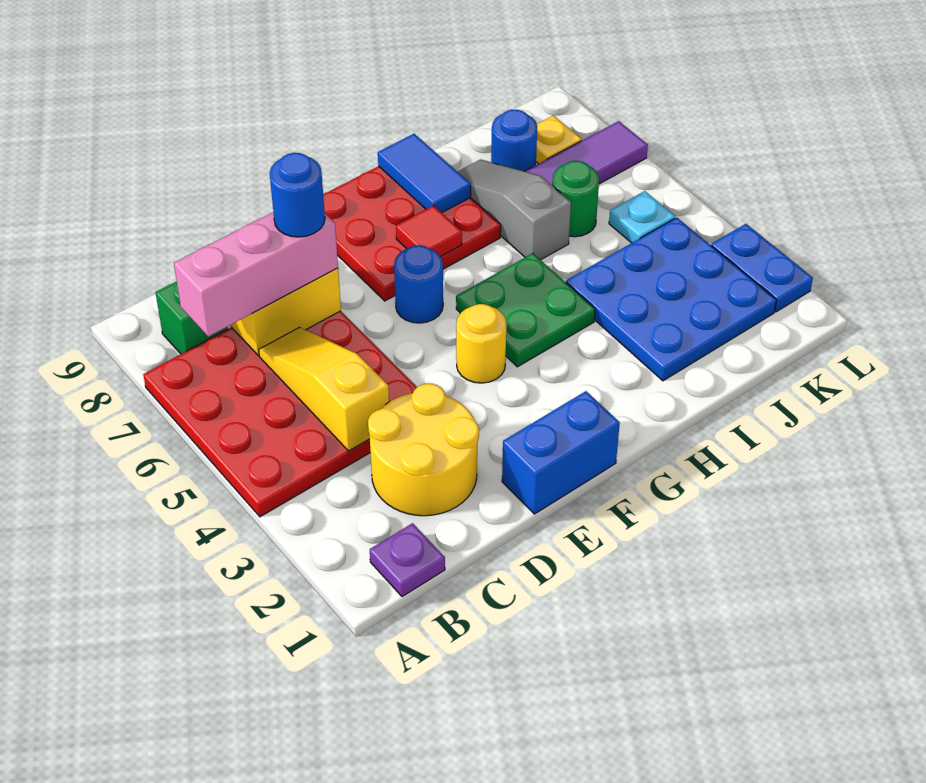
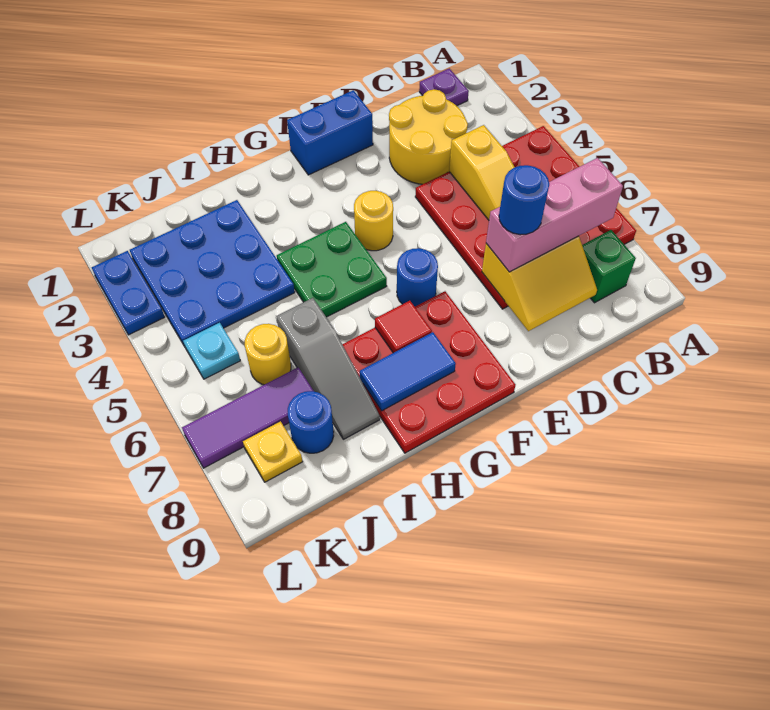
blue tile H8:H9 level 2 -> blue tile G8:H8 level 2
green round brick J6 level 1 -> yellow round brick J6 level 1

